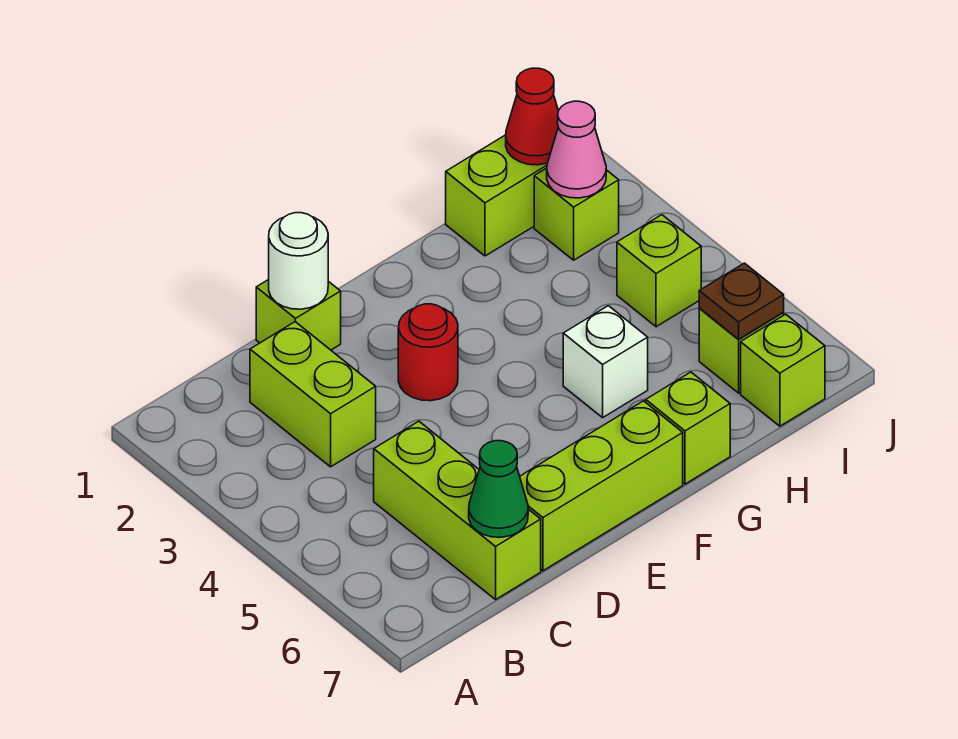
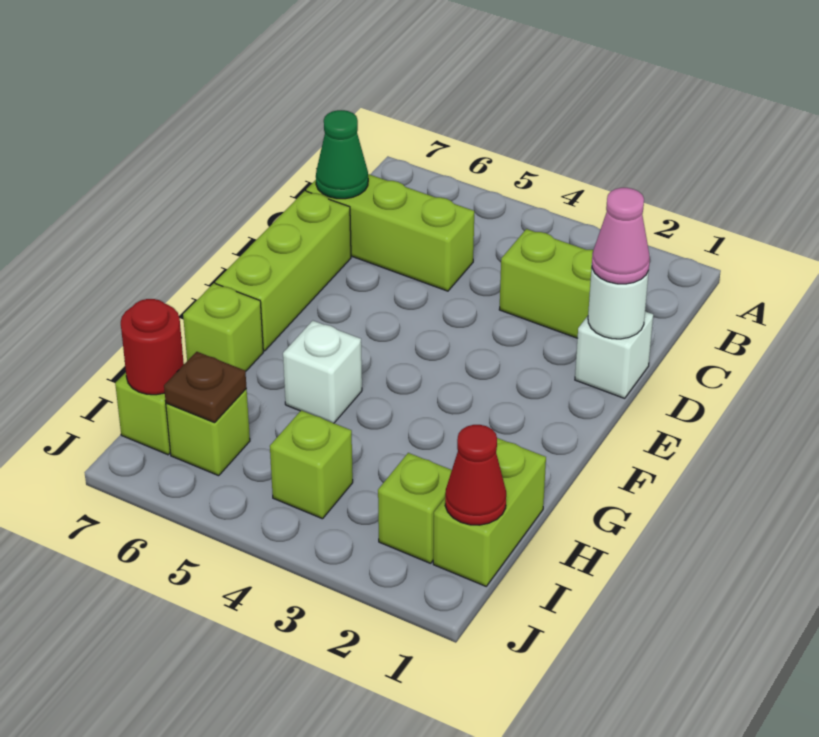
lime brick D1 level 1 -> white brick D1 level 1
red round brick E3 level 1 -> red round brick I7 level 2
pink cone I2 level 2 -> pink cone D1 level 3

